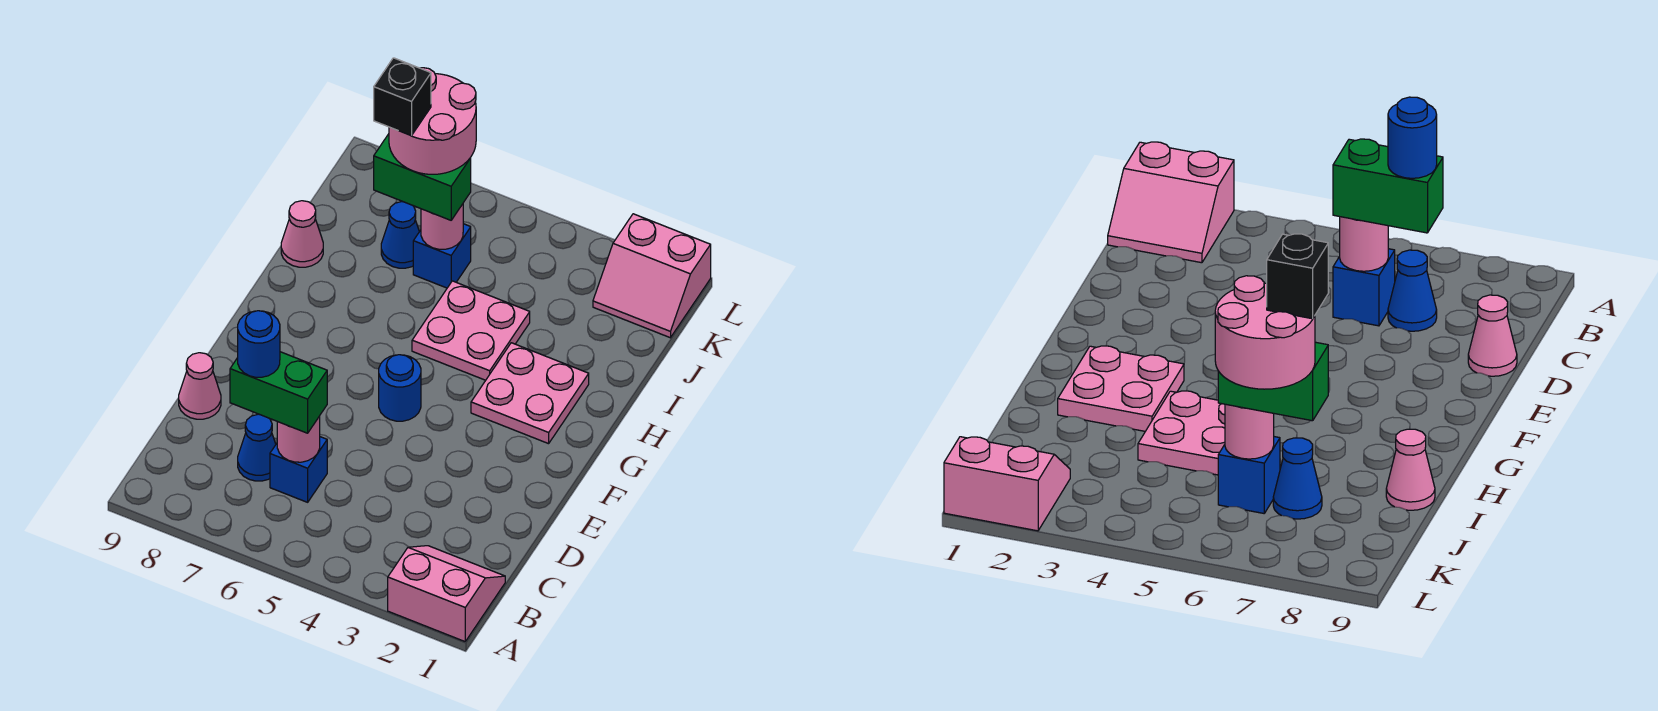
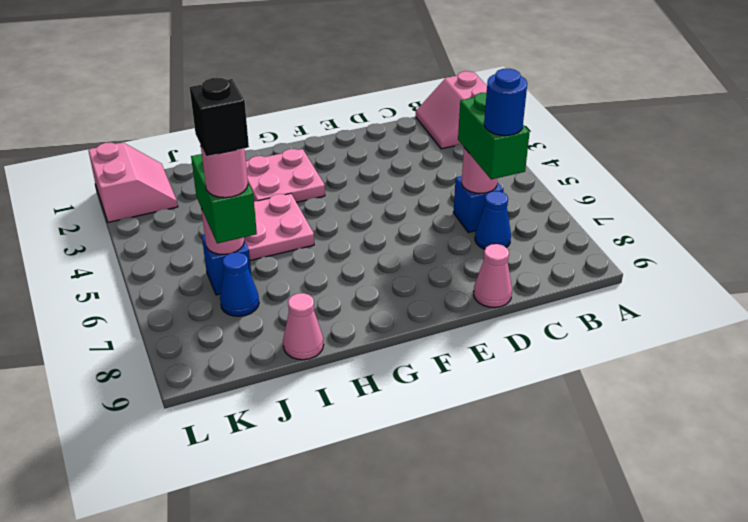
blue round brick F5 level 1 -> none
pink round brick J6:K7 level 4 -> pink round brick J7 level 4

